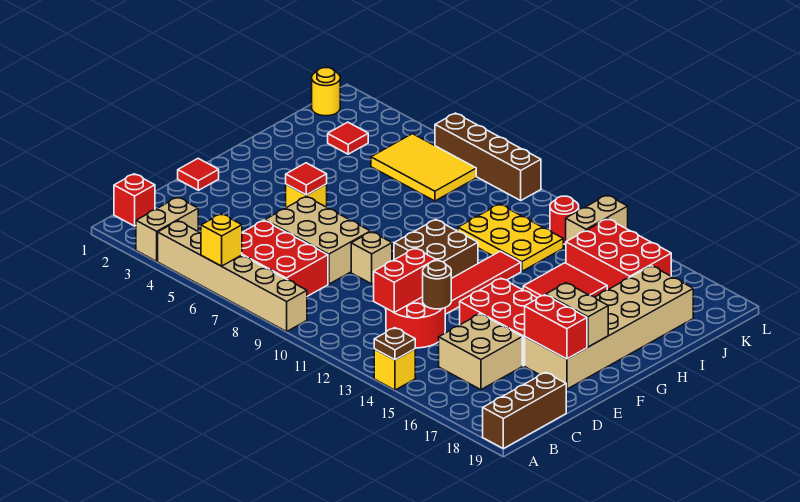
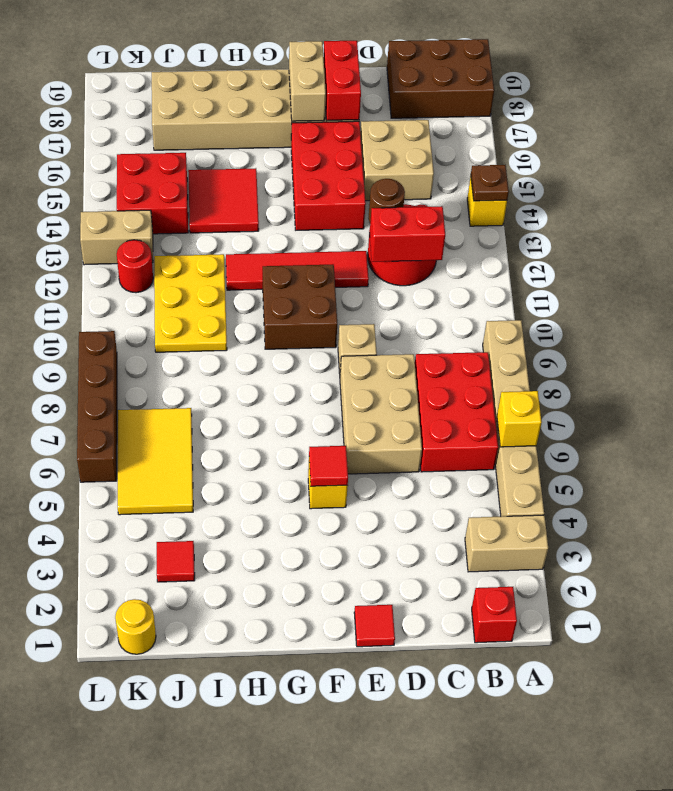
brown brick A19:C19 level 1 -> brown brick A18:C19 level 1
red brick J14:K16 level 1 -> red brick J14:K15 level 1

